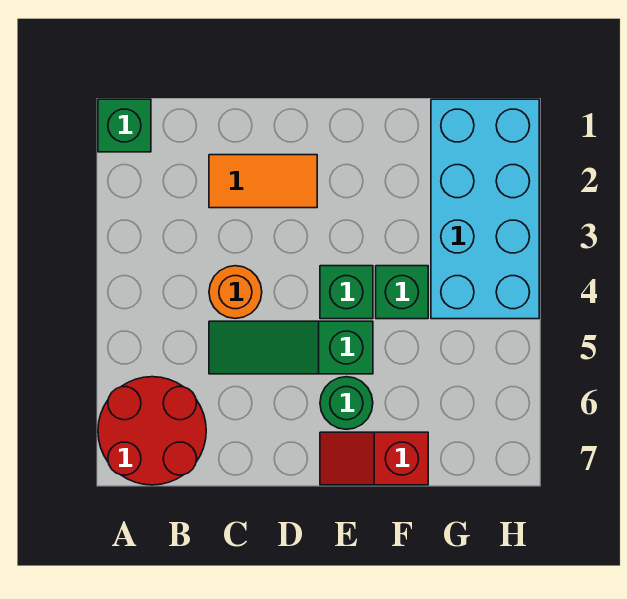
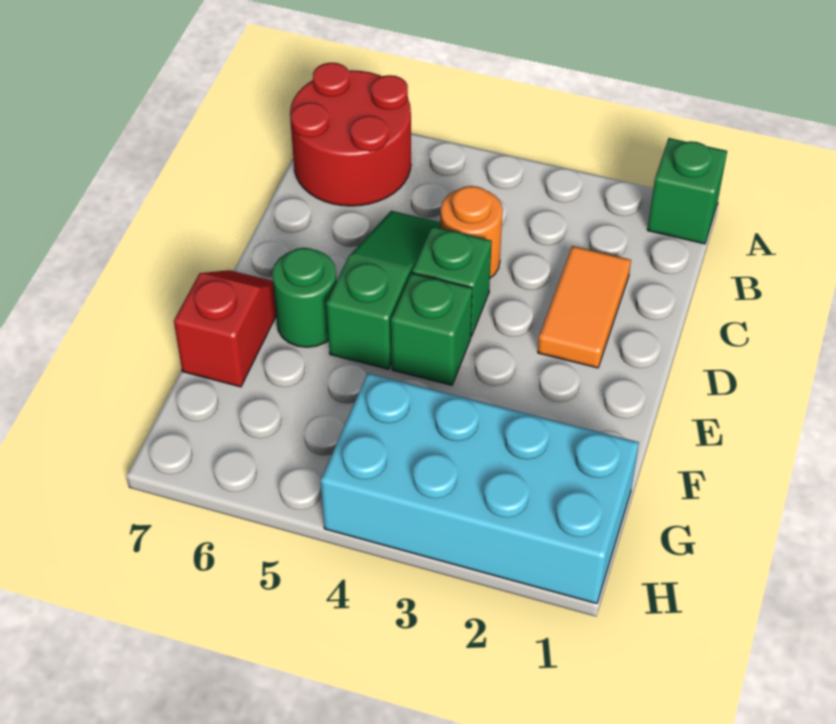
green brick F4 level 1 -> green brick D4 level 1

